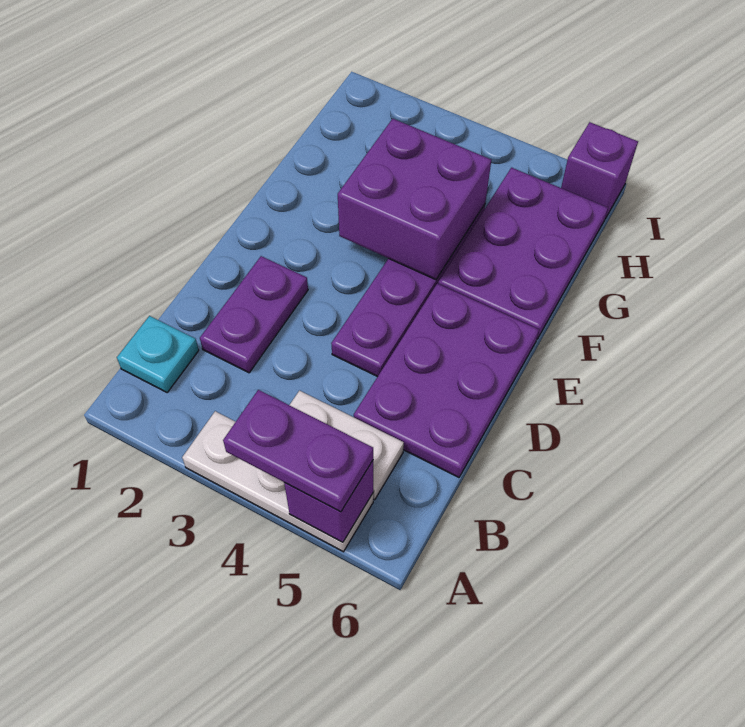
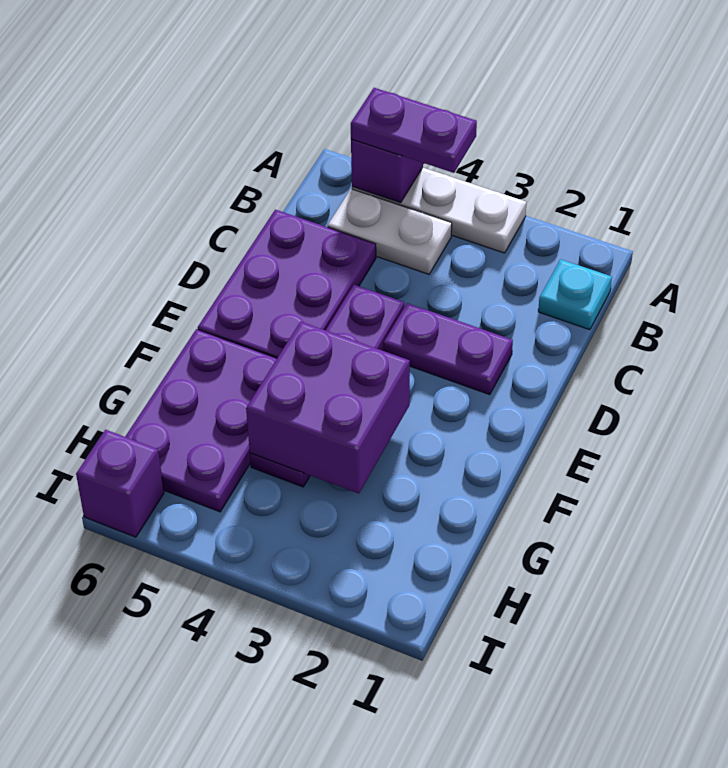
purple plate C2:D2 level 1 -> purple plate D2:D3 level 1

